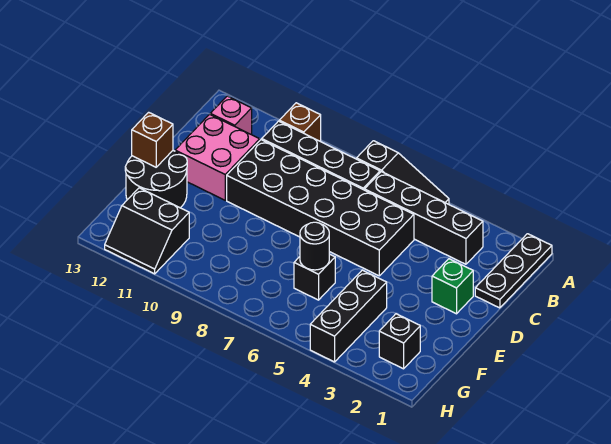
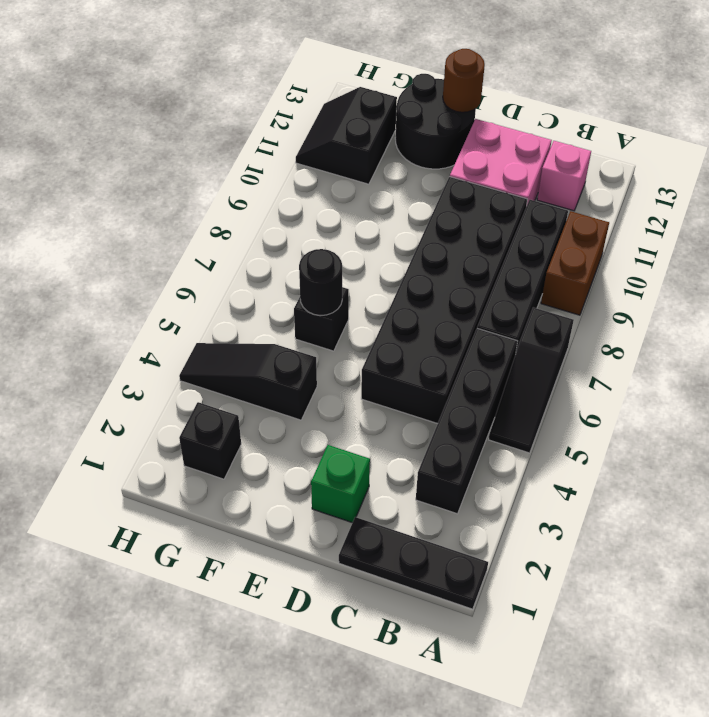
brown brick A10 level 1 -> brown brick A9:A10 level 1
brown brick E13 level 2 -> brown round brick E13 level 2
black brick F4:H4 level 1 -> black slope F4:H4 level 1 top F

